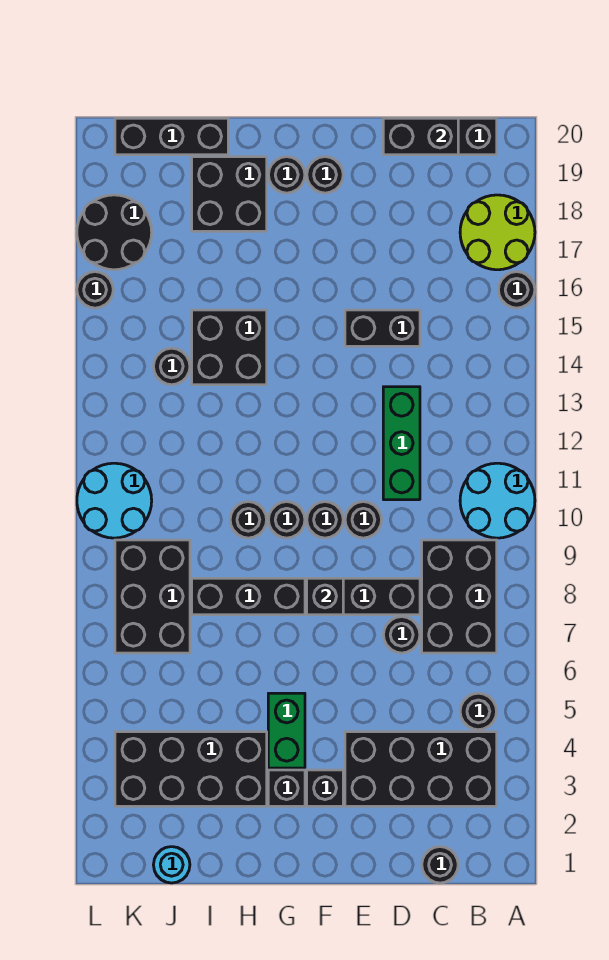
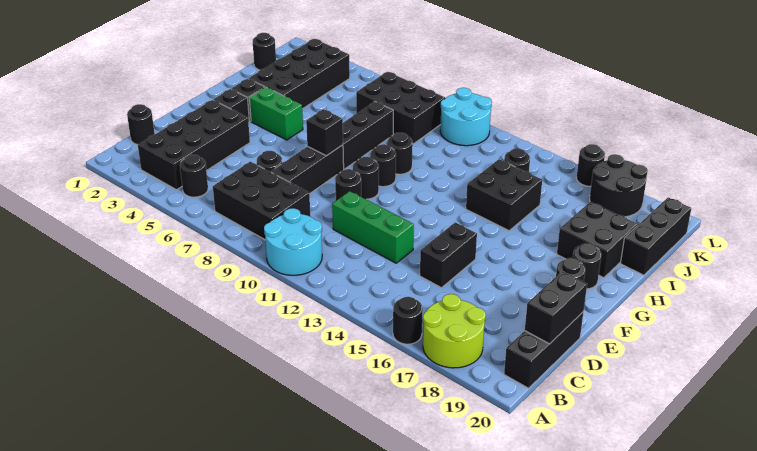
cyan round brick J1 level 1 -> black round brick J1 level 1

